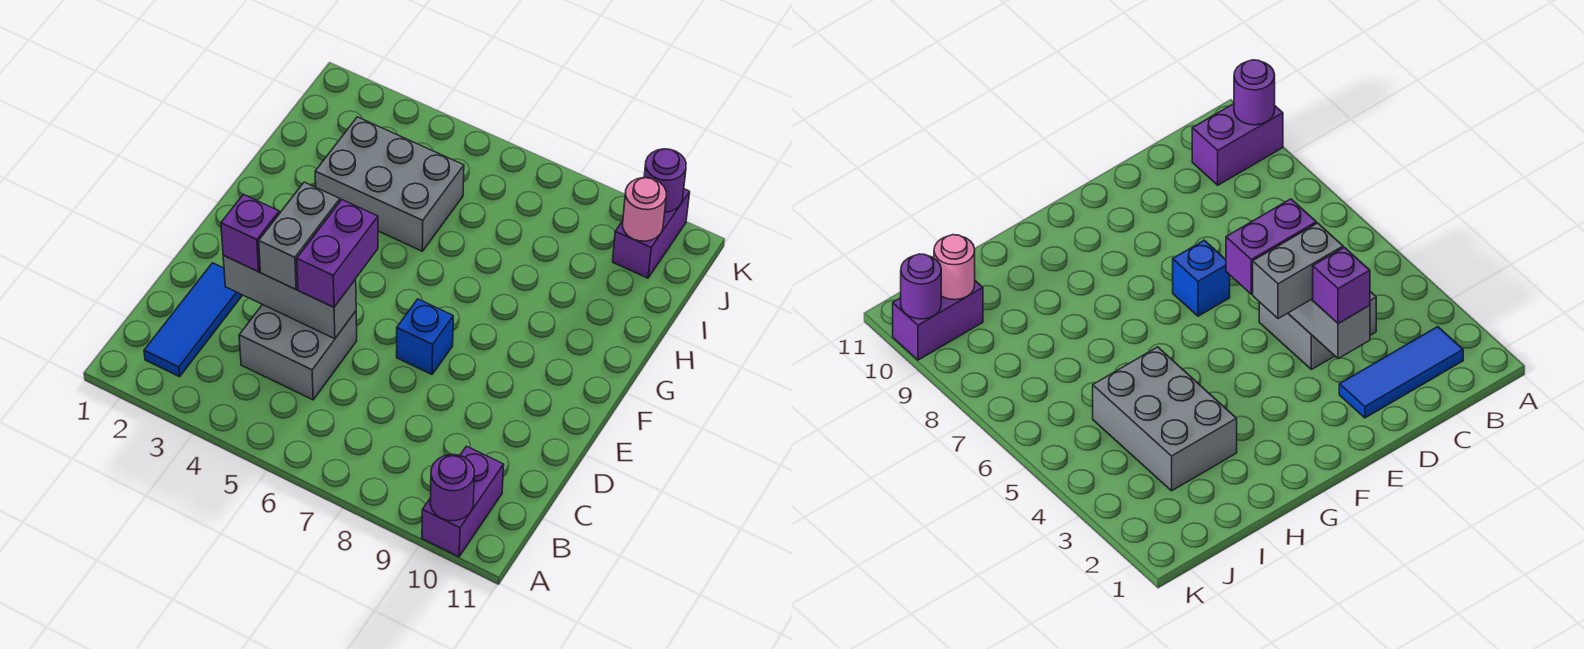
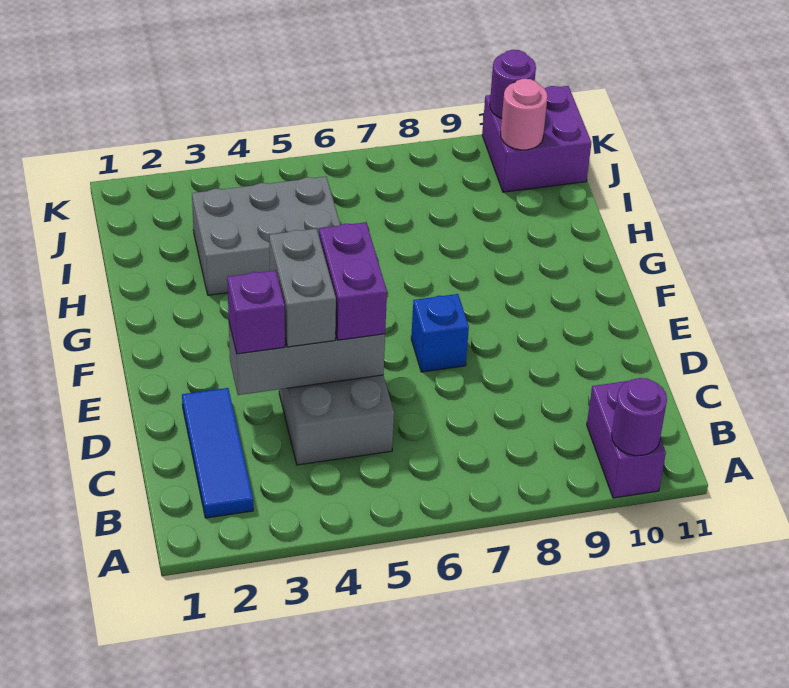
purple brick J10:K10 level 1 -> purple brick J10:K11 level 1

